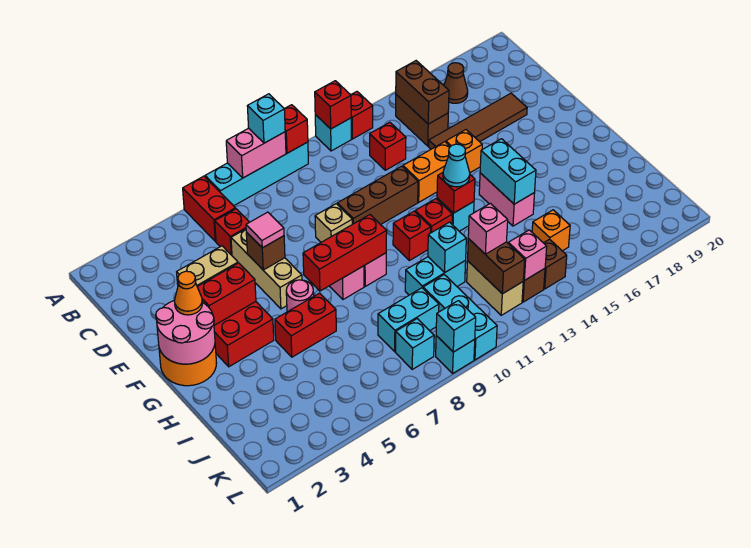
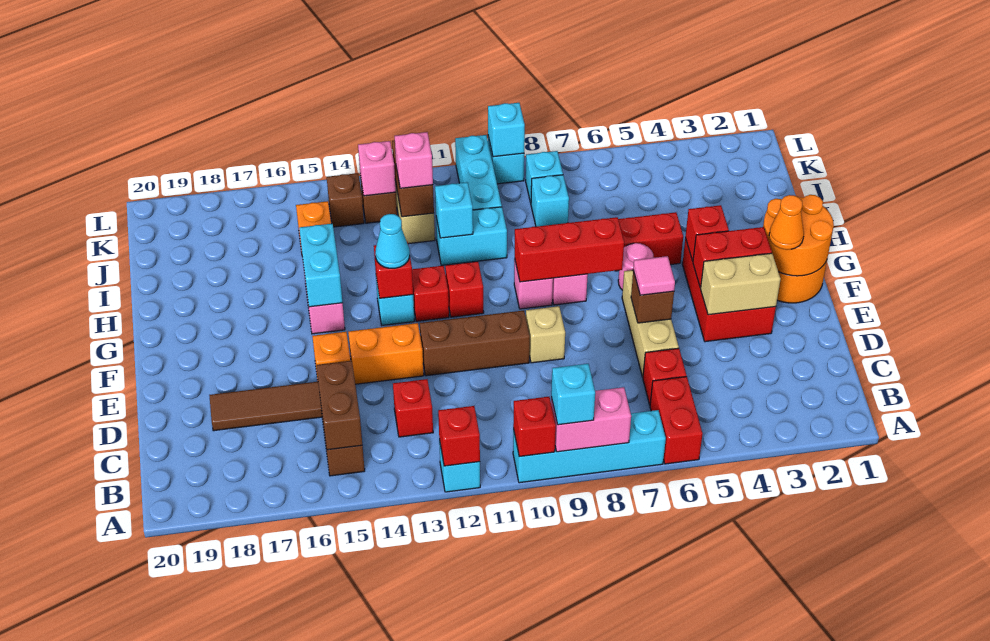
red brick A13 level 1 -> red brick G4 level 2
brown cone B17 level 1 -> none
pink round brick F1:G2 level 2 -> orange round brick F1:G2 level 2
cyan brick J8:J9 level 1 -> cyan brick J8 level 1

